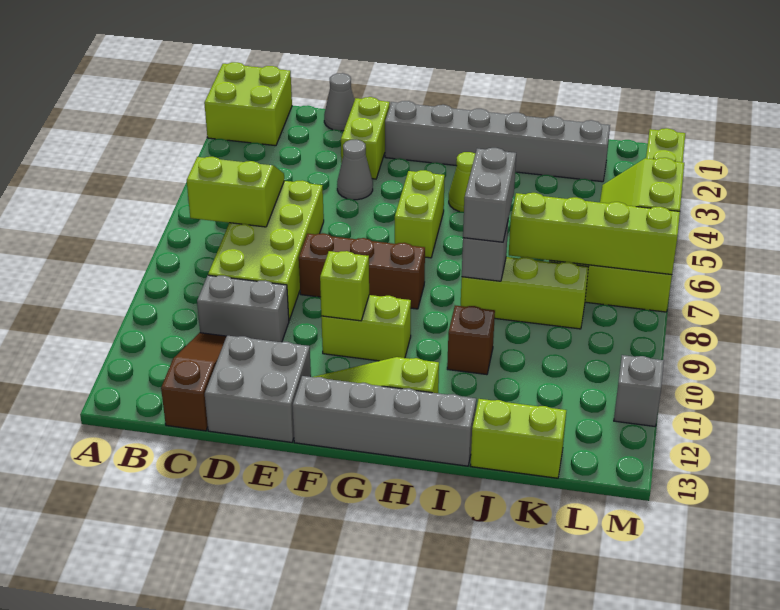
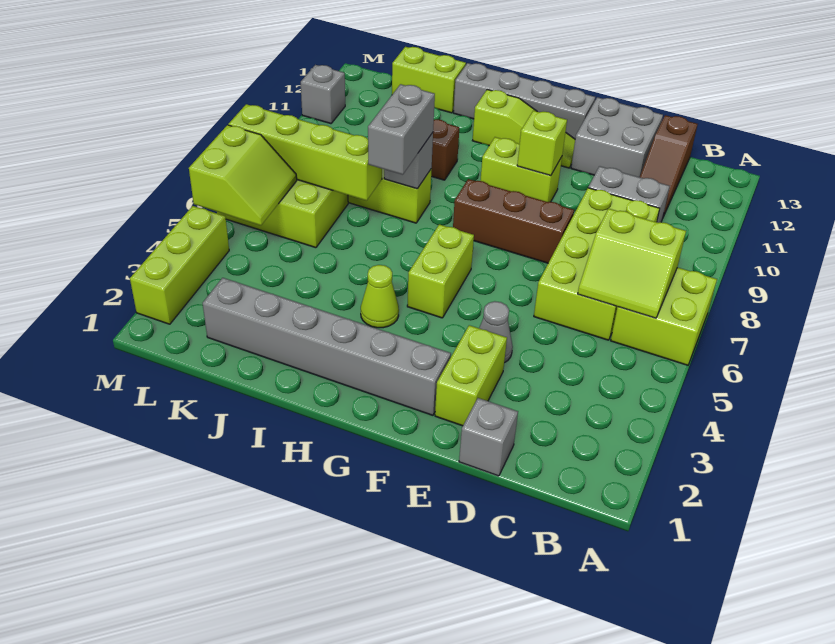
lime brick A1:B2 level 1 -> lime brick A6:B7 level 1
grey cone D1 level 1 -> grey brick D1 level 1

